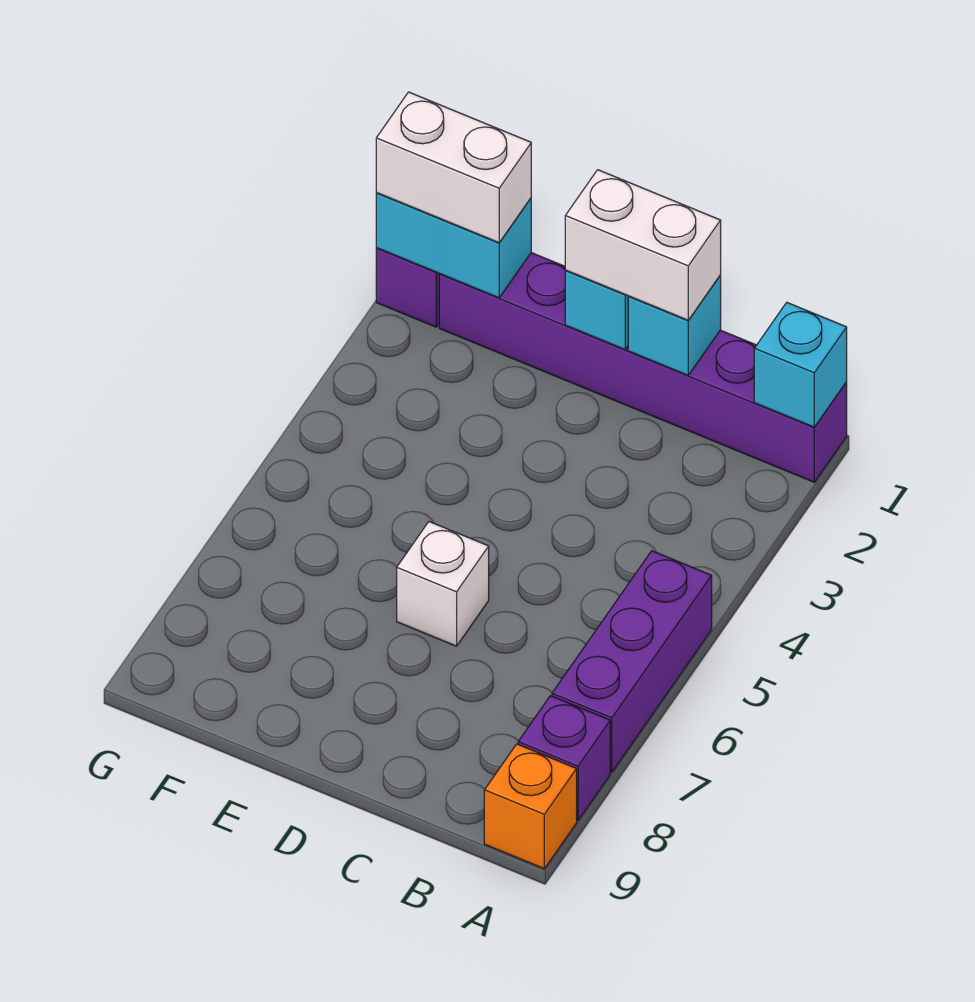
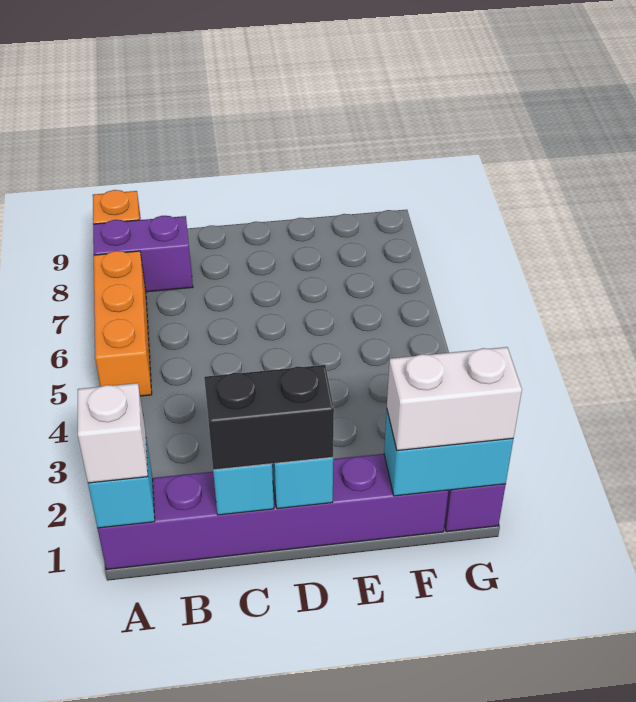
purple brick A5:A7 level 1 -> orange brick A5:A7 level 1
purple brick A8 level 1 -> purple brick A8:B8 level 1
white brick C1:D1 level 3 -> black brick C1:D1 level 3
white brick D6 level 1 -> white brick A1 level 3

